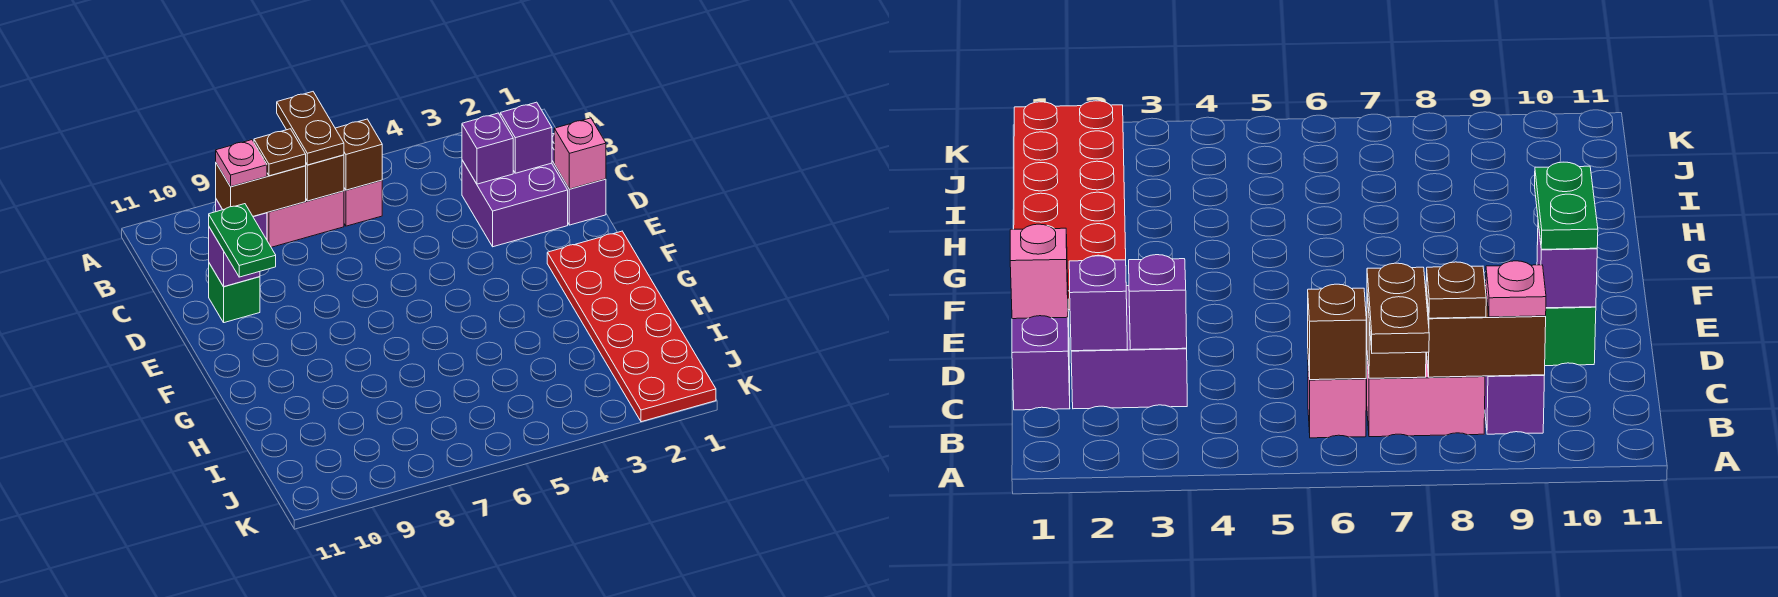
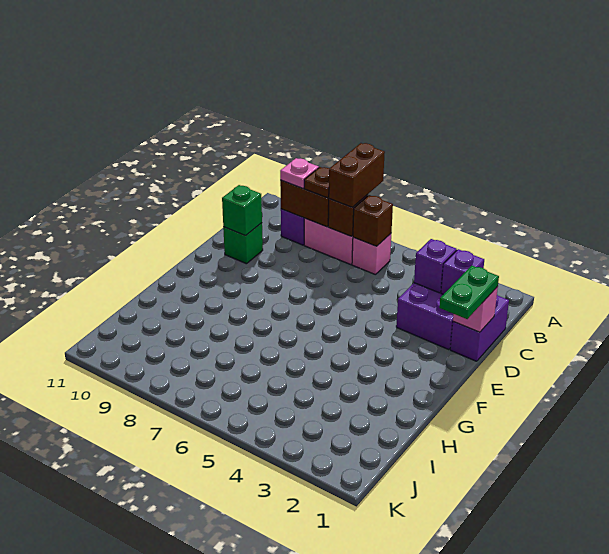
brown plate A7:B7 level 3 -> brown brick A7:B7 level 3
purple brick D10 level 2 -> green brick D10 level 2
green plate D10:E10 level 3 -> green plate D1:E1 level 3
red plate F1:K2 level 1 -> none

